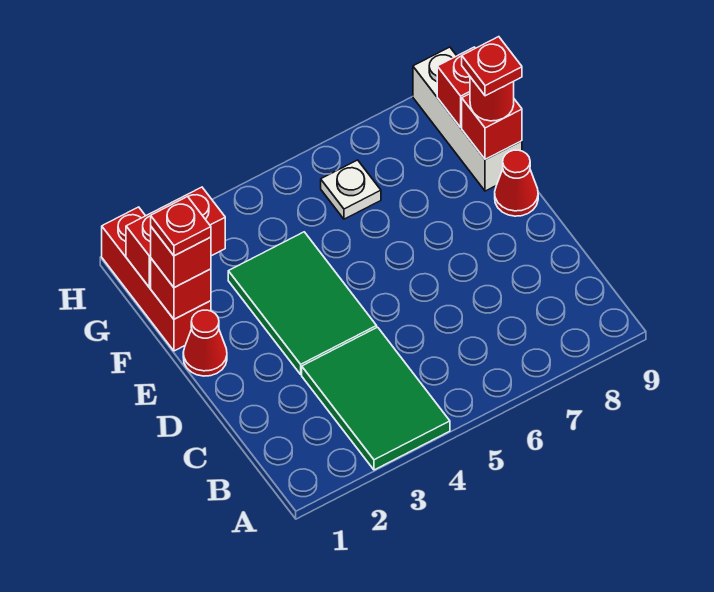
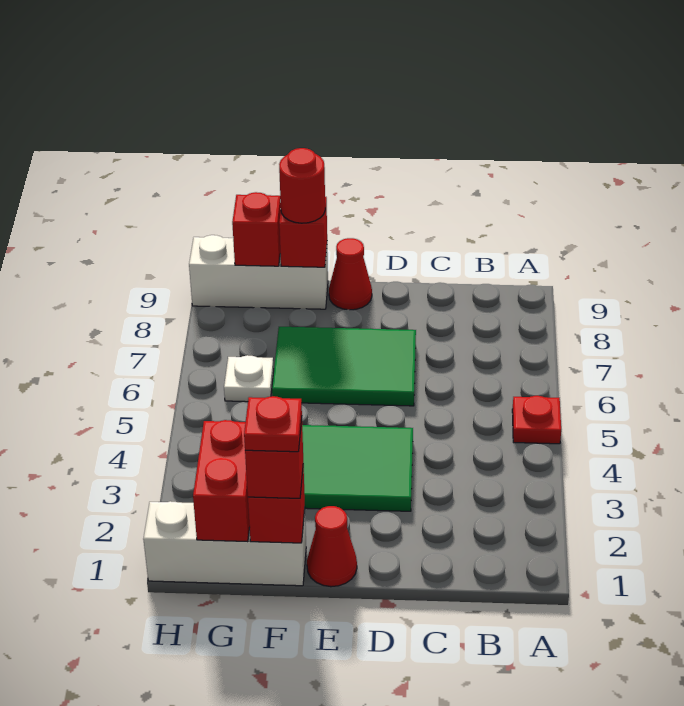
green tile A3:C4 level 1 -> green tile D6:F7 level 1
red brick F1:H1 level 1 -> white brick F1:H1 level 1
red plate F9 level 4 -> red plate A5 level 1

